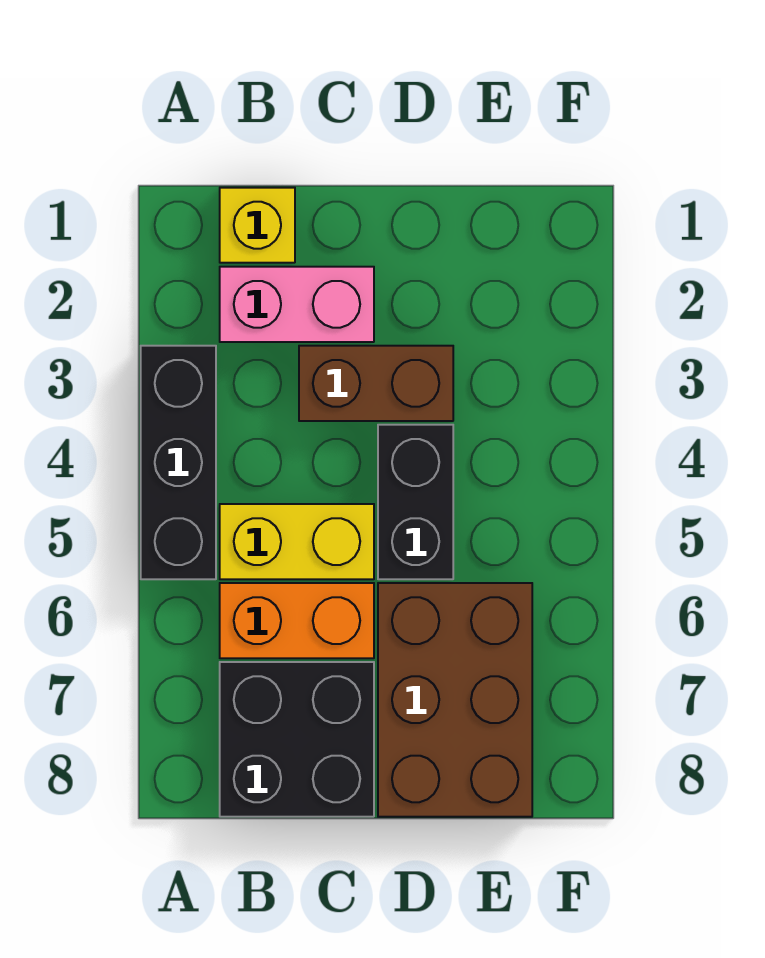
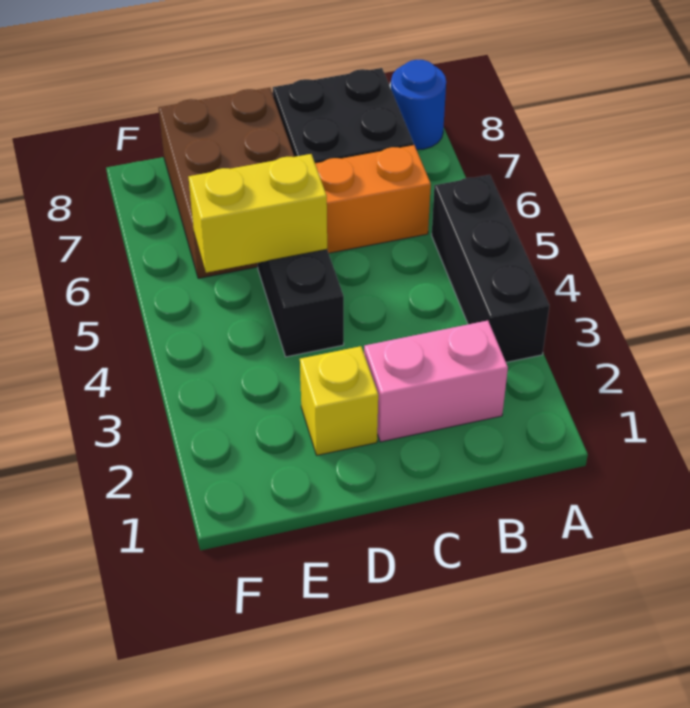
none -> blue round brick A8 level 1
yellow brick B1 level 1 -> yellow brick D2 level 1
yellow brick B5:C5 level 1 -> yellow brick D5:E5 level 2
brown brick C3:D3 level 1 -> none

